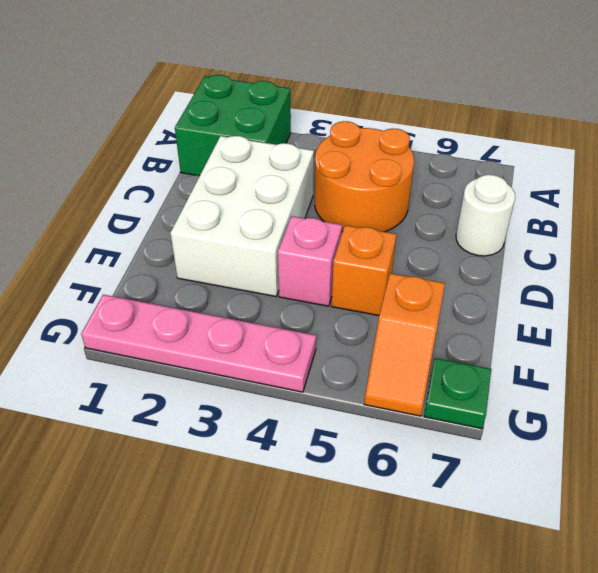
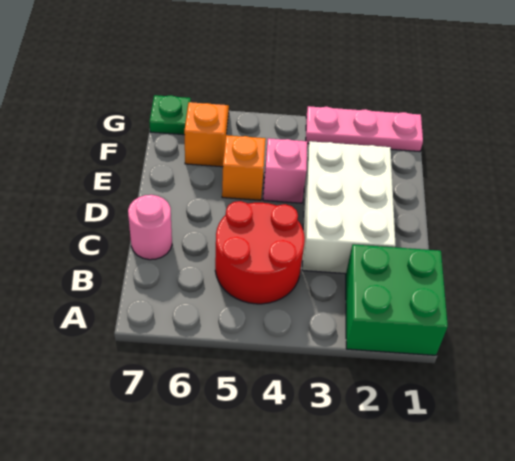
orange round brick B4:C5 level 1 -> red round brick B4:C5 level 1
white round brick C7 level 1 -> pink round brick C7 level 1
pink plate G1:G4 level 1 -> pink plate G1:G3 level 1

